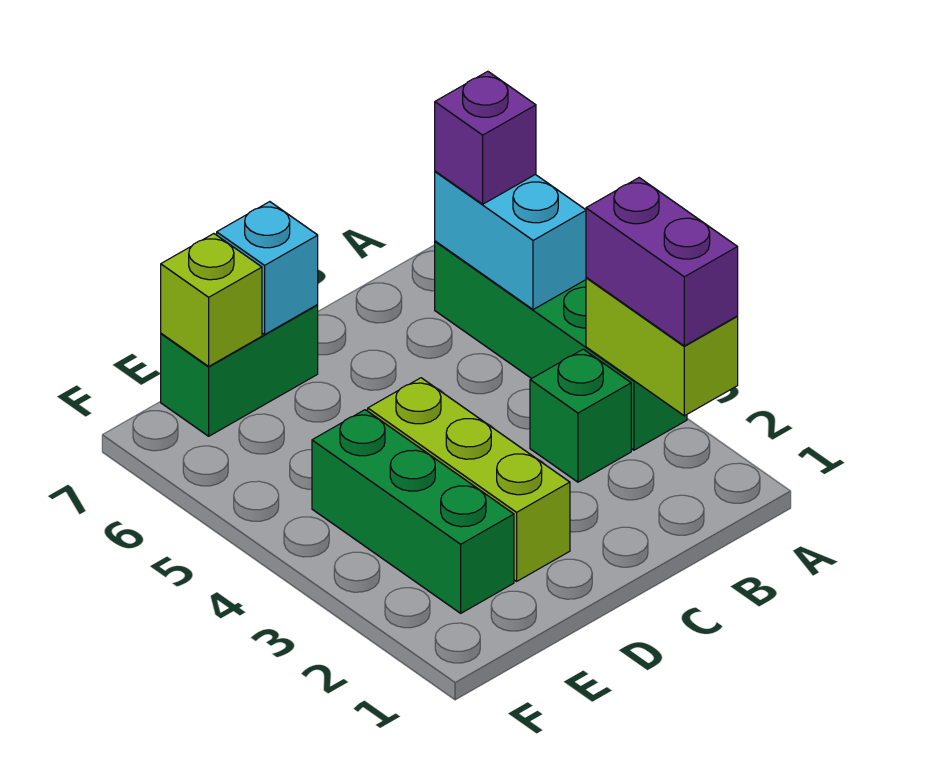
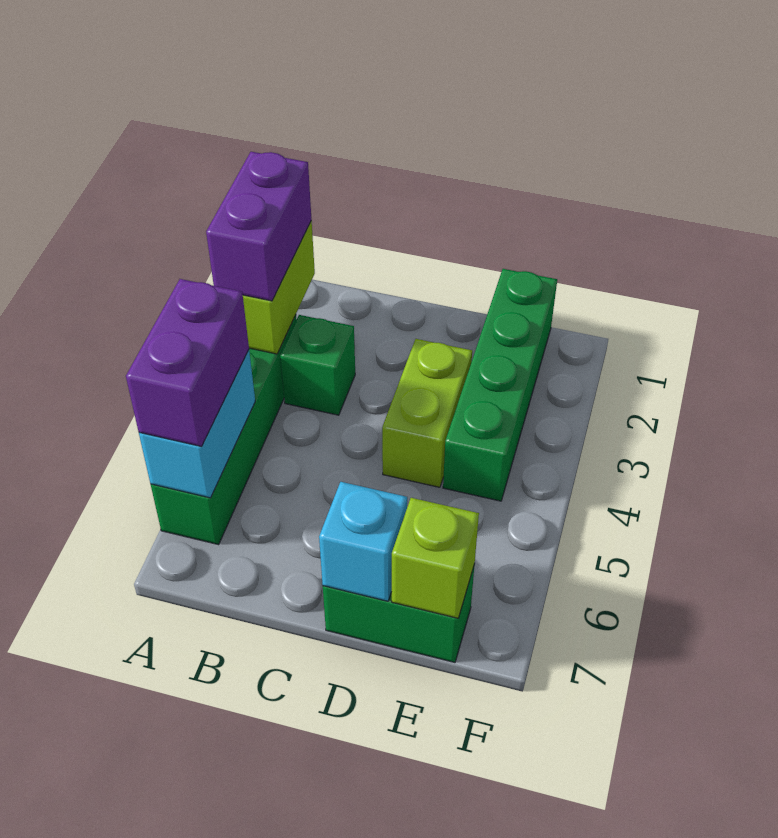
purple brick A6 level 3 -> purple brick A5:A6 level 3
lime brick D2:D4 level 1 -> lime brick D3:D4 level 1
green brick E2:E4 level 1 -> green brick E1:E4 level 1

